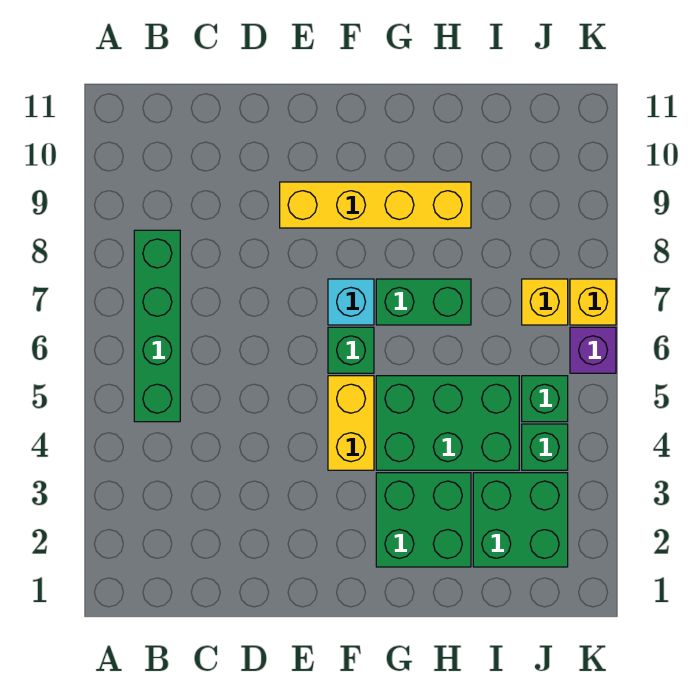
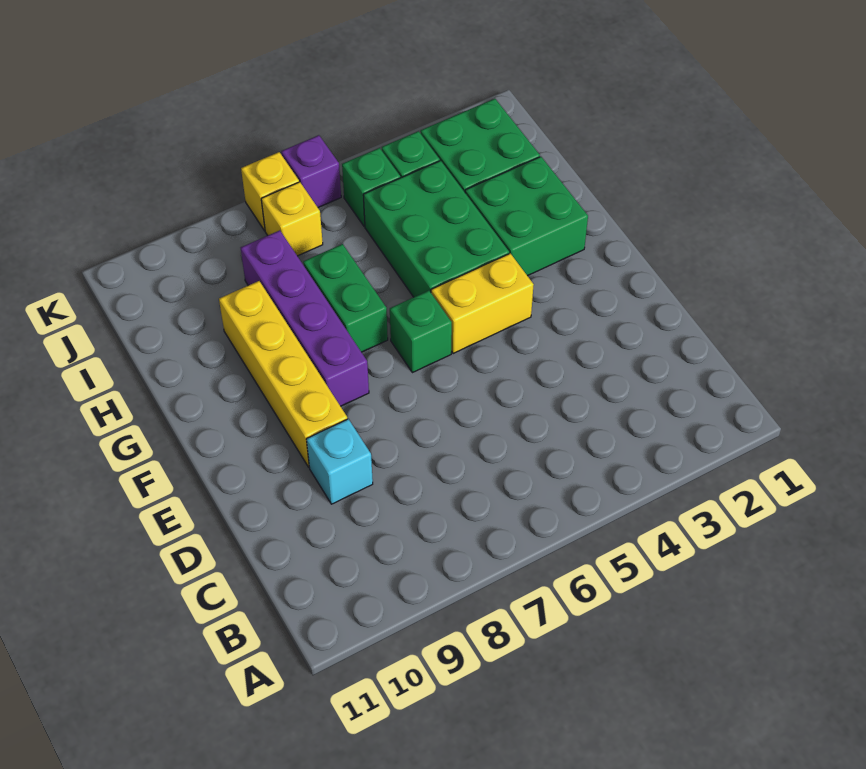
green brick B5:B8 level 1 -> none
cyan brick F7 level 1 -> cyan brick D9 level 1
none -> purple brick F8:I8 level 1

